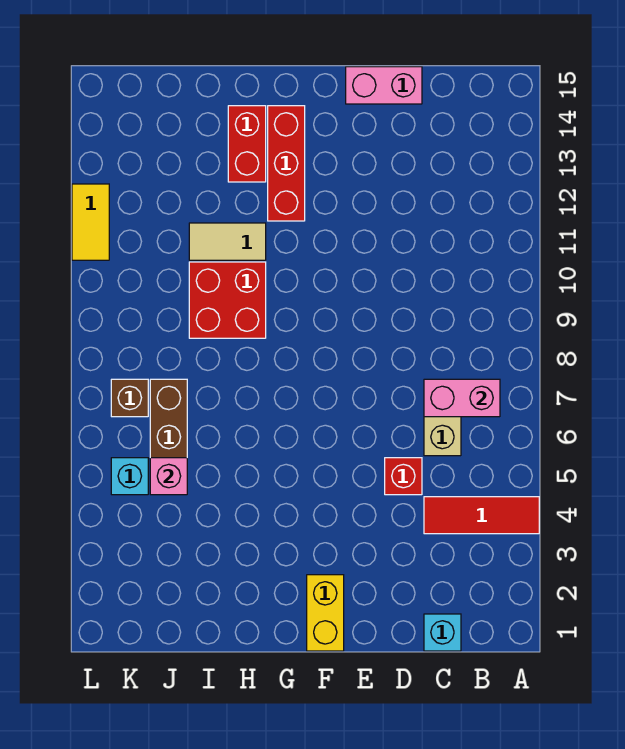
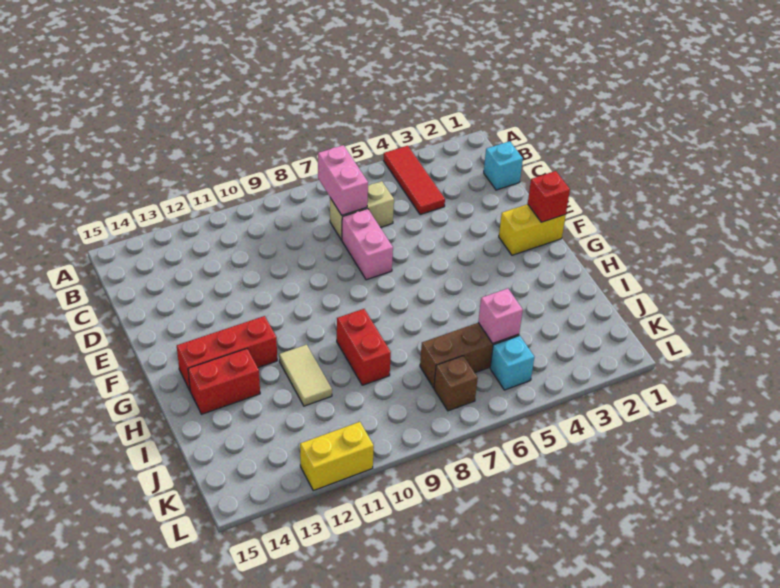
red brick D5 level 1 -> red brick F1 level 2
pink brick D15:E15 level 1 -> pink brick D7:E7 level 1
red brick H9:I10 level 1 -> red brick H9:I9 level 1
yellow tile L11:L12 level 1 -> yellow brick L11:L12 level 1

